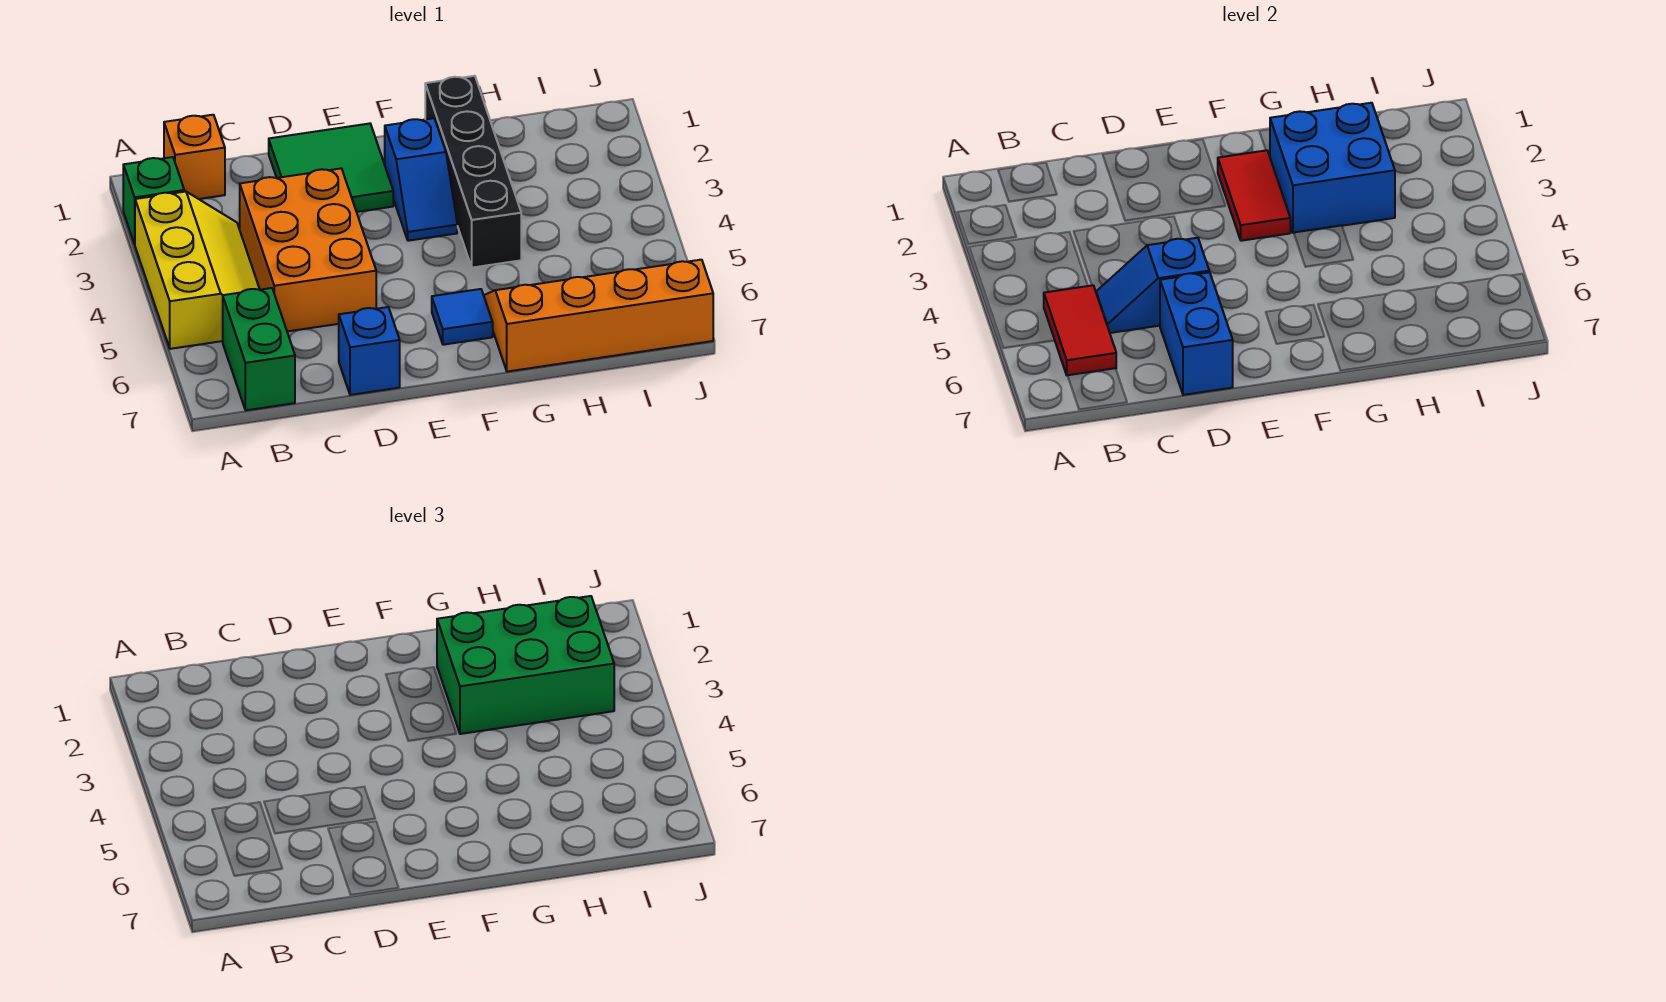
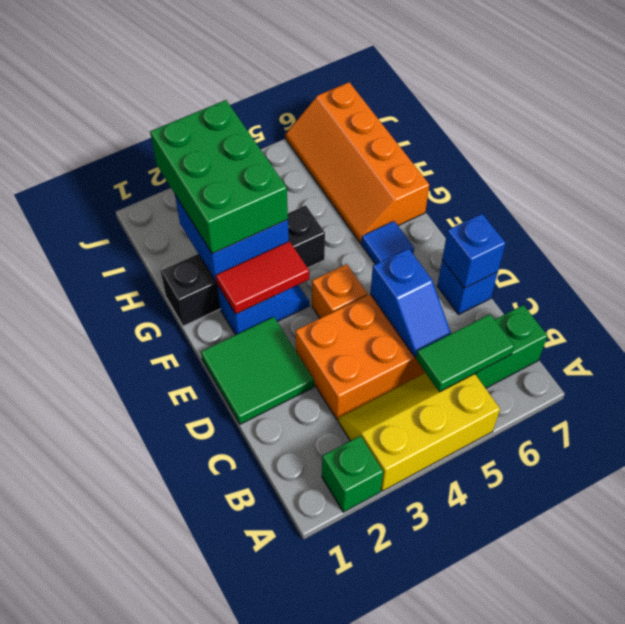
orange brick B1 level 1 -> orange brick E4 level 1
red tile B5:B6 level 2 -> green tile B5:B6 level 2
blue brick D6:D7 level 2 -> blue brick D7 level 2

